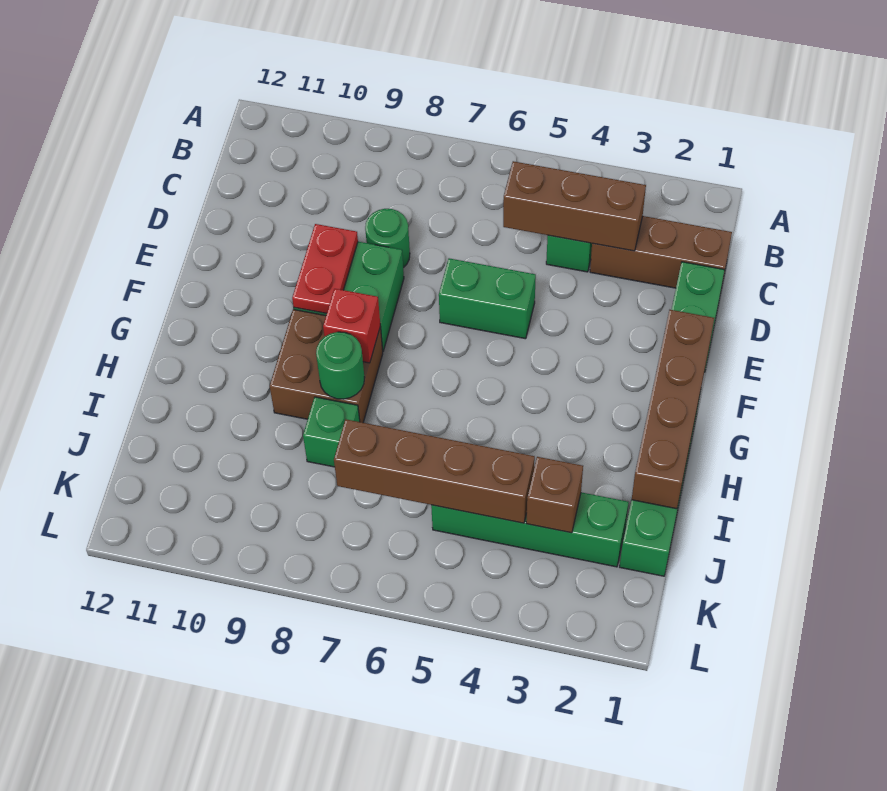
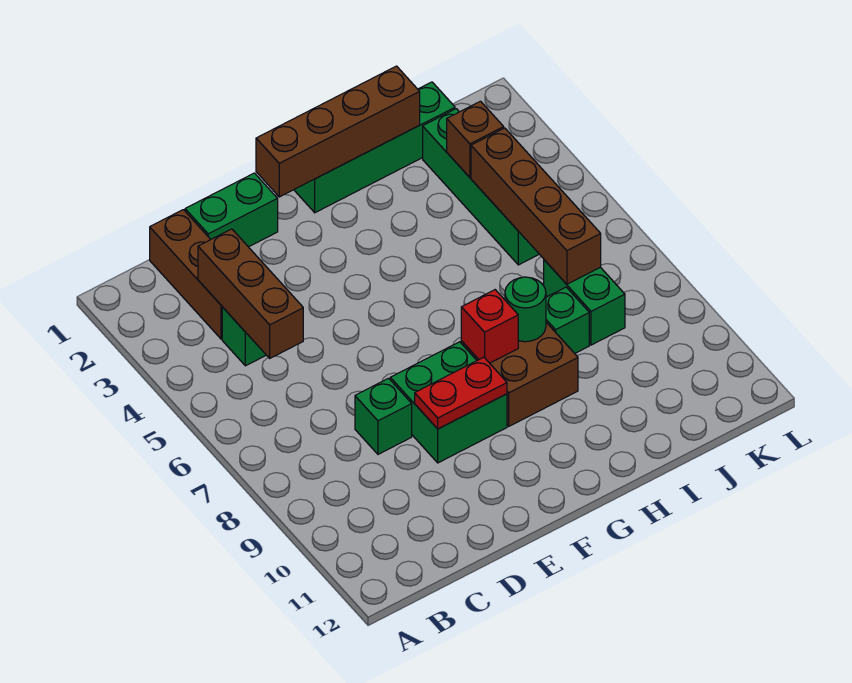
green round brick D8 level 1 -> green brick D8 level 1
green brick E5:E6 level 1 -> green brick J7:J8 level 1

